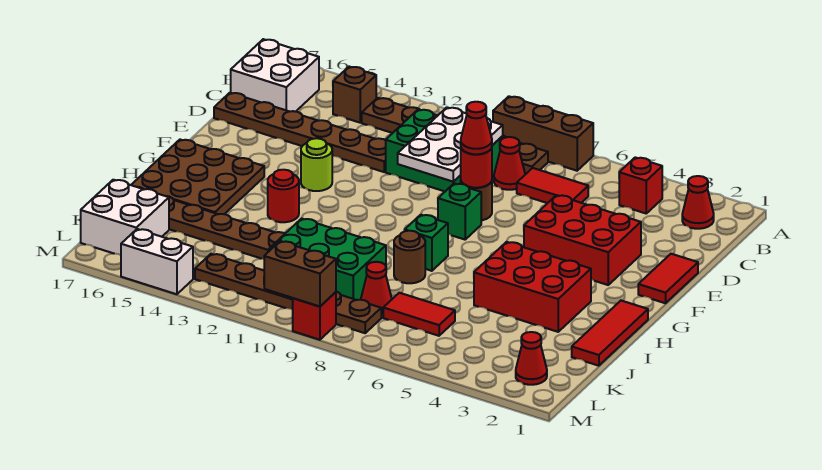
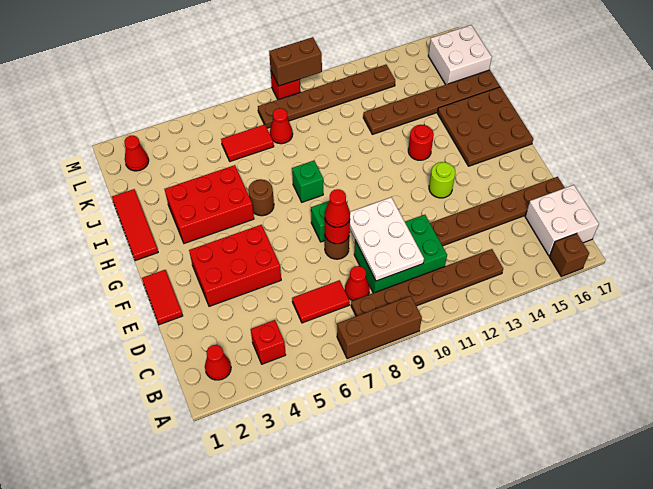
brown brick B14 level 1 -> brown brick A16 level 1
brown round brick I8 level 1 -> brown round brick H6 level 1
green brick J9:K11 level 1 -> none
white brick M14:M15 level 1 -> none

